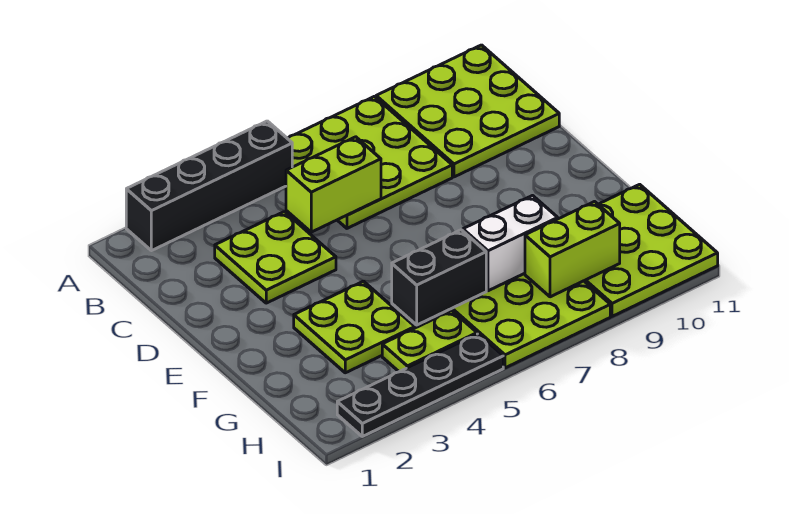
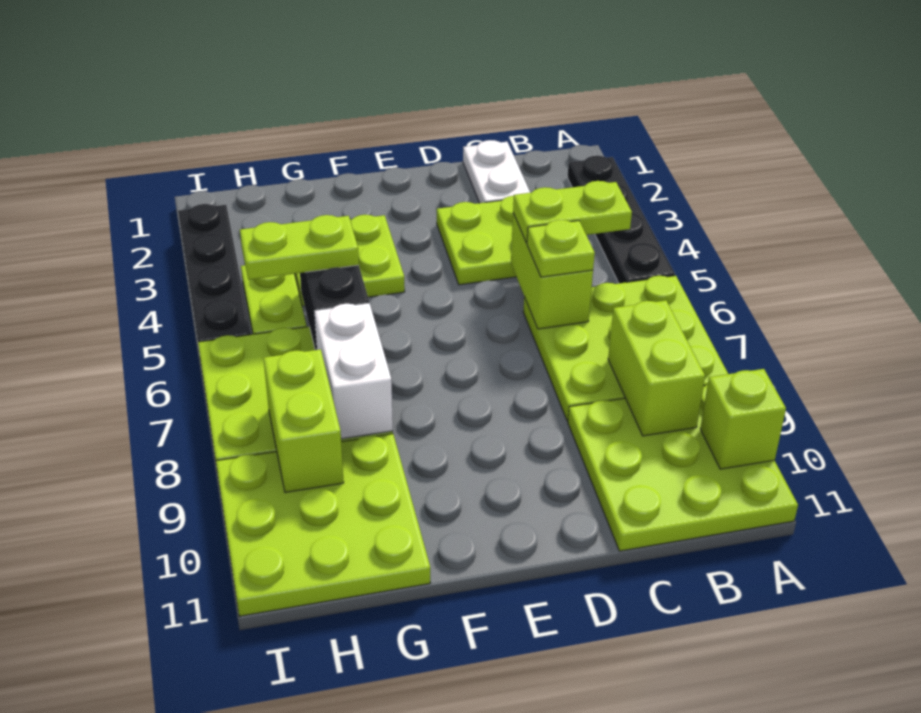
black brick A2:A5 level 1 -> black plate A2:A5 level 1
none -> lime brick A10 level 2
none -> lime plate B5:C5 level 3
none -> lime brick B8:B9 level 2
none -> white plate C1:C2 level 1
none -> lime plate C6 level 3
none -> lime plate G5:H5 level 3

